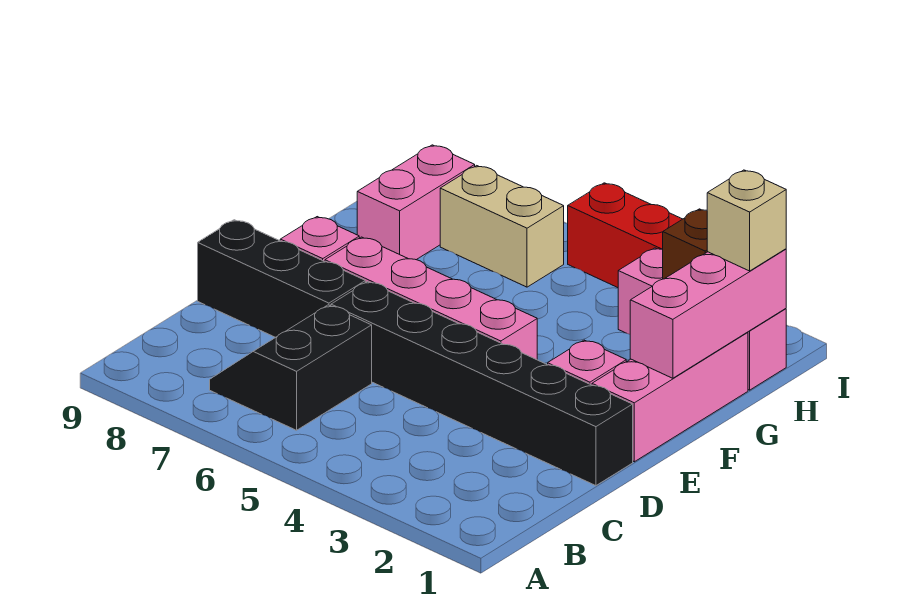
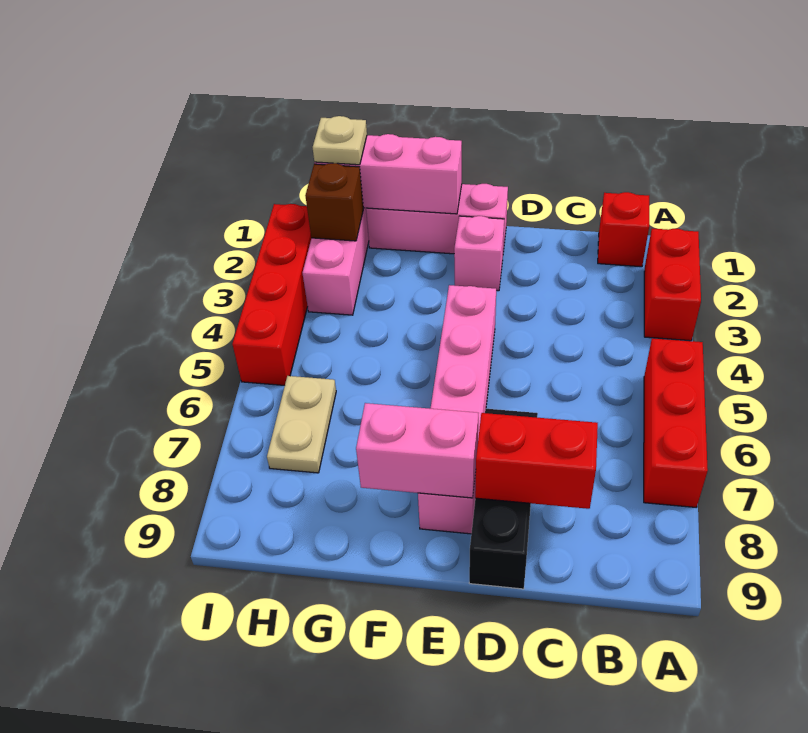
none -> red brick A2:A3 level 1
none -> red brick A5:A7 level 1
none -> red brick B1 level 1
black slope B6:C7 level 1 top 6 -> none
none -> red brick C8:D8 level 2
black brick D1:D6 level 1 -> none
pink brick G8:H8 level 1 -> pink brick E8:F8 level 2
tan brick H1 level 3 -> tan plate H1 level 3
tan brick H6:H7 level 1 -> tan plate H6:H7 level 1

